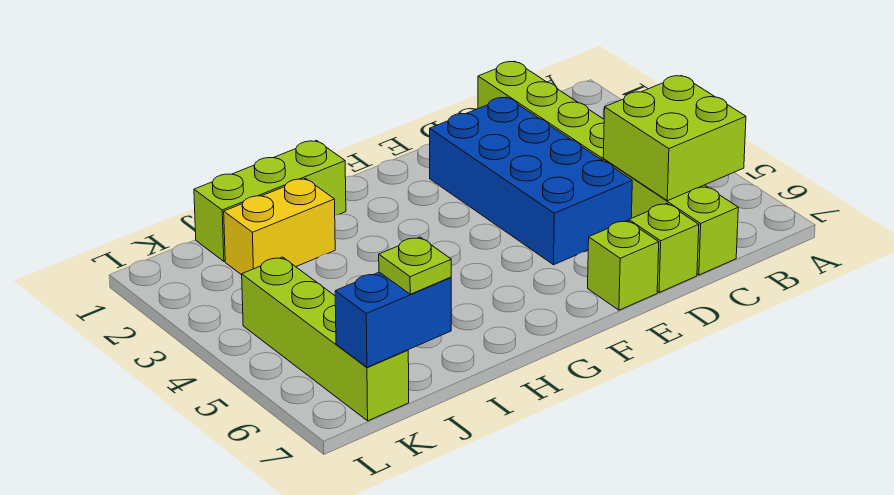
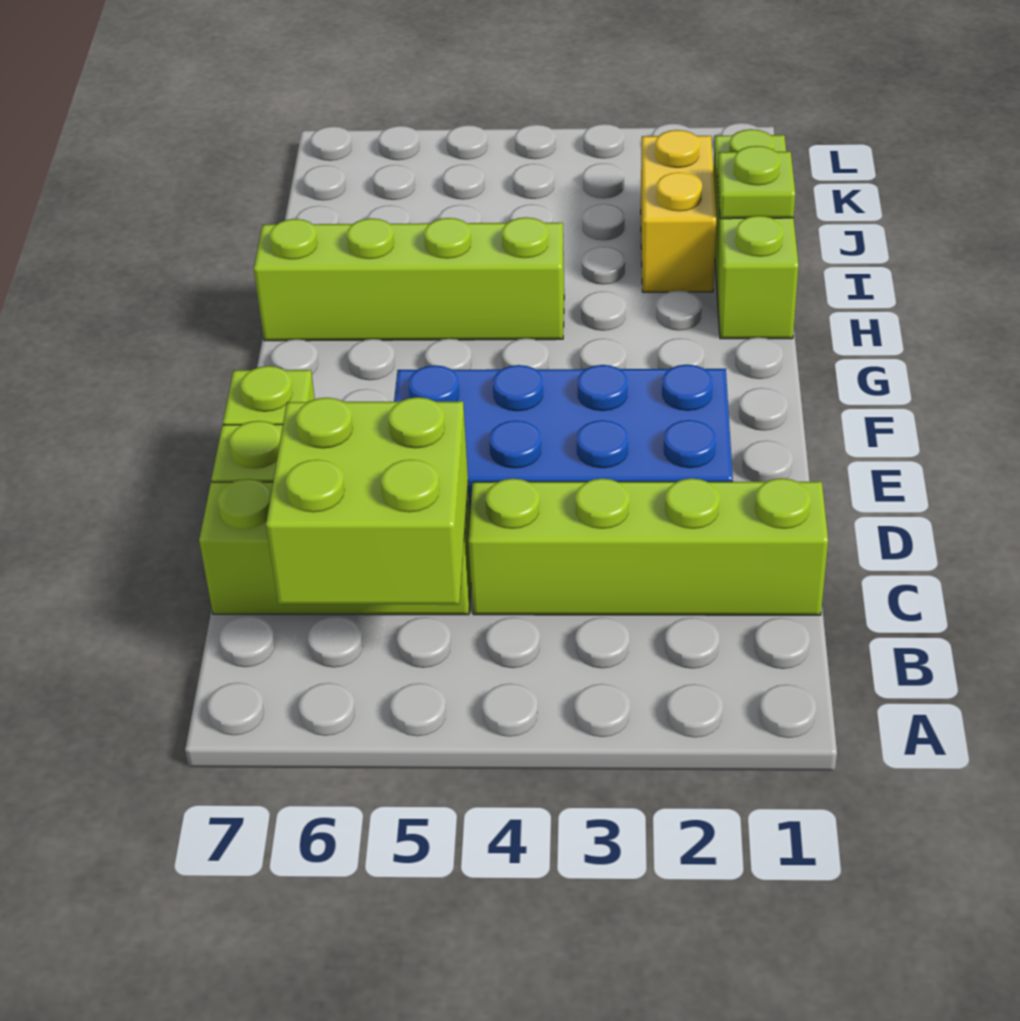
blue brick J7:K7 level 2 -> none
lime plate J7 level 3 -> lime plate I1 level 2
lime brick K4:K7 level 1 -> lime brick H4:H7 level 1

